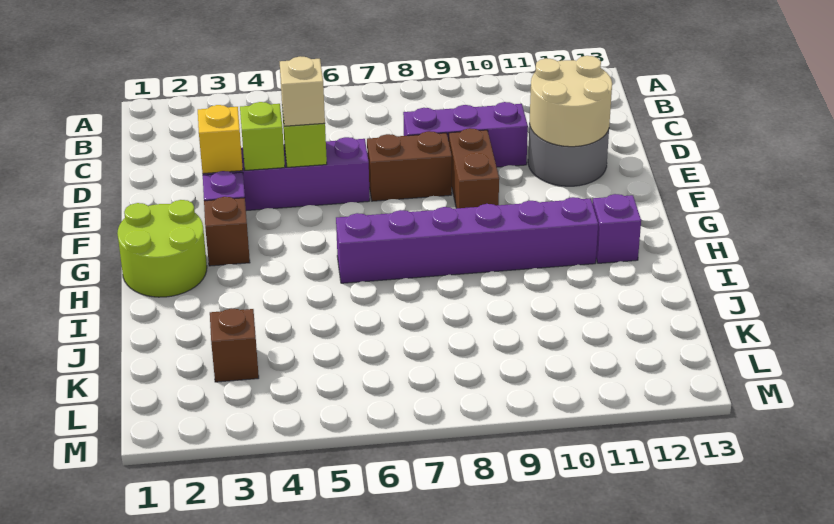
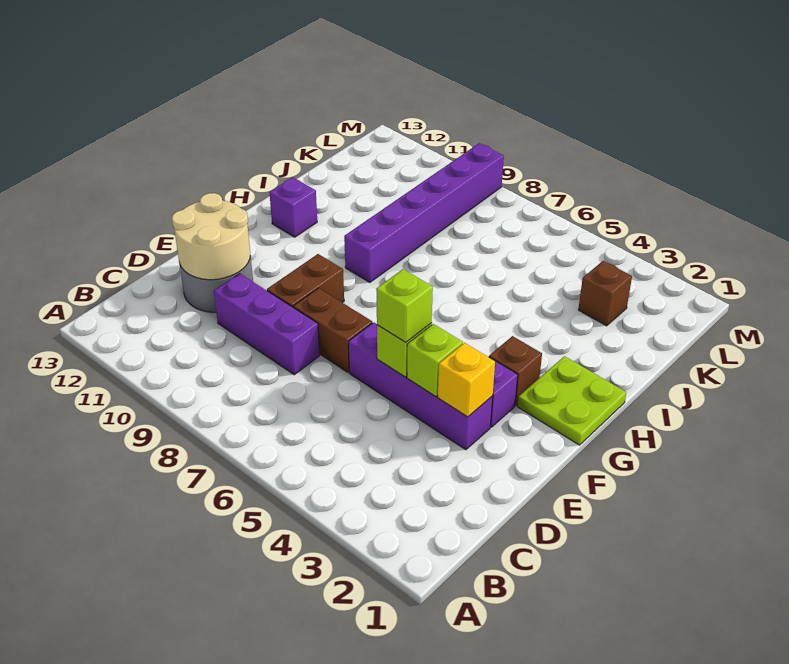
tan brick E5 level 3 -> lime brick E5 level 3
lime round brick G1:H2 level 1 -> lime plate G1:H2 level 1
purple brick H6:H11 level 1 -> purple brick H9:M9 level 1

